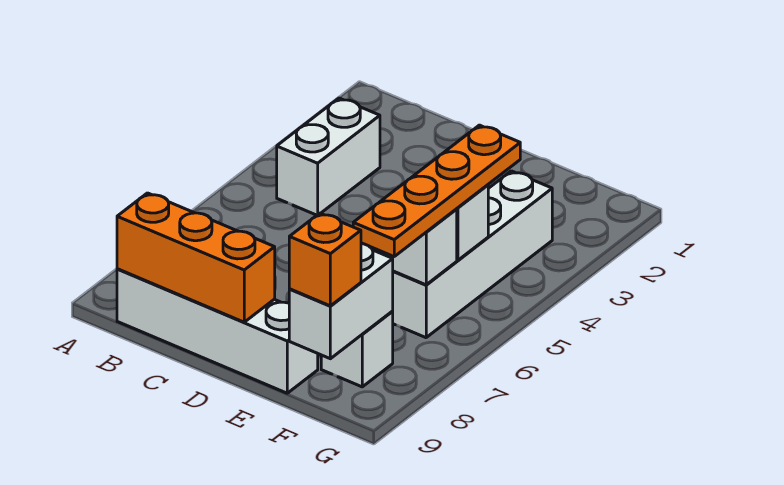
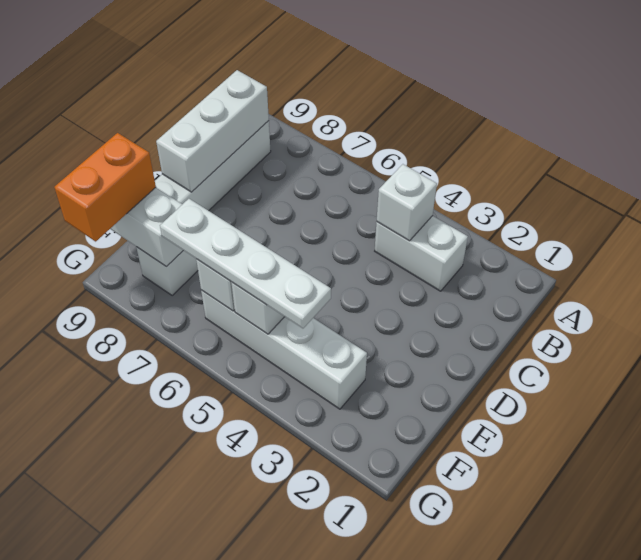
none -> white brick B4 level 2
orange brick B9:D9 level 2 -> white brick B9:D9 level 2
orange plate F4:F7 level 3 -> white plate F4:F7 level 3
orange brick F9 level 3 -> orange brick F9:G9 level 3

